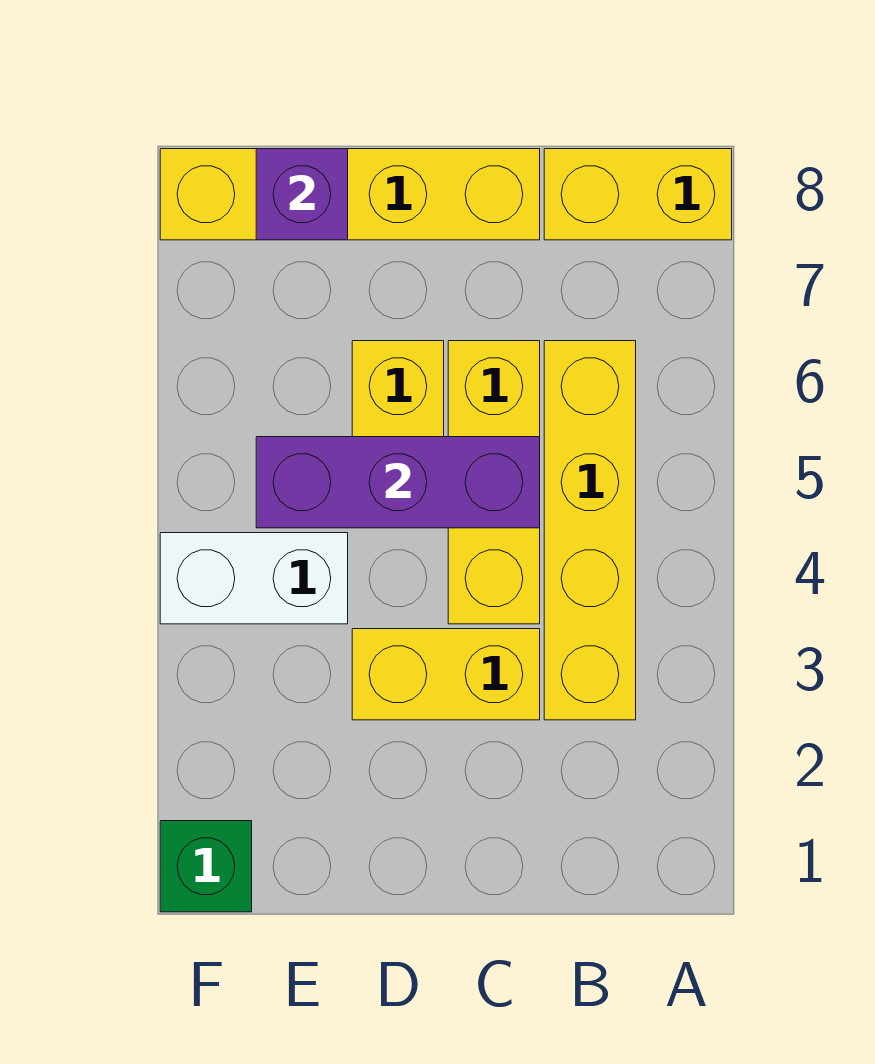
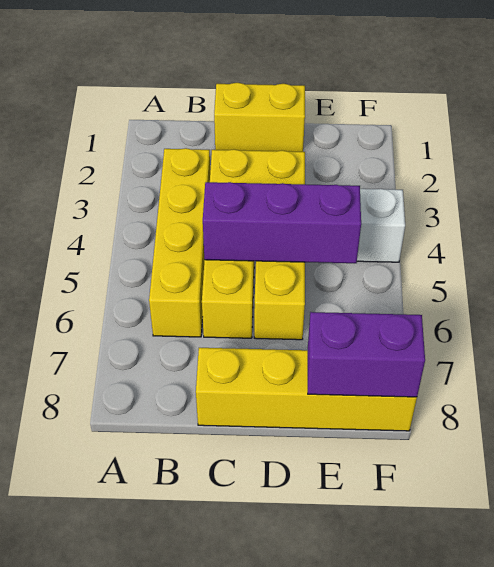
yellow brick A8:B8 level 1 -> yellow brick C1:D1 level 1
purple brick E8 level 2 -> purple brick E8:F8 level 2
green brick F1 level 1 -> none

